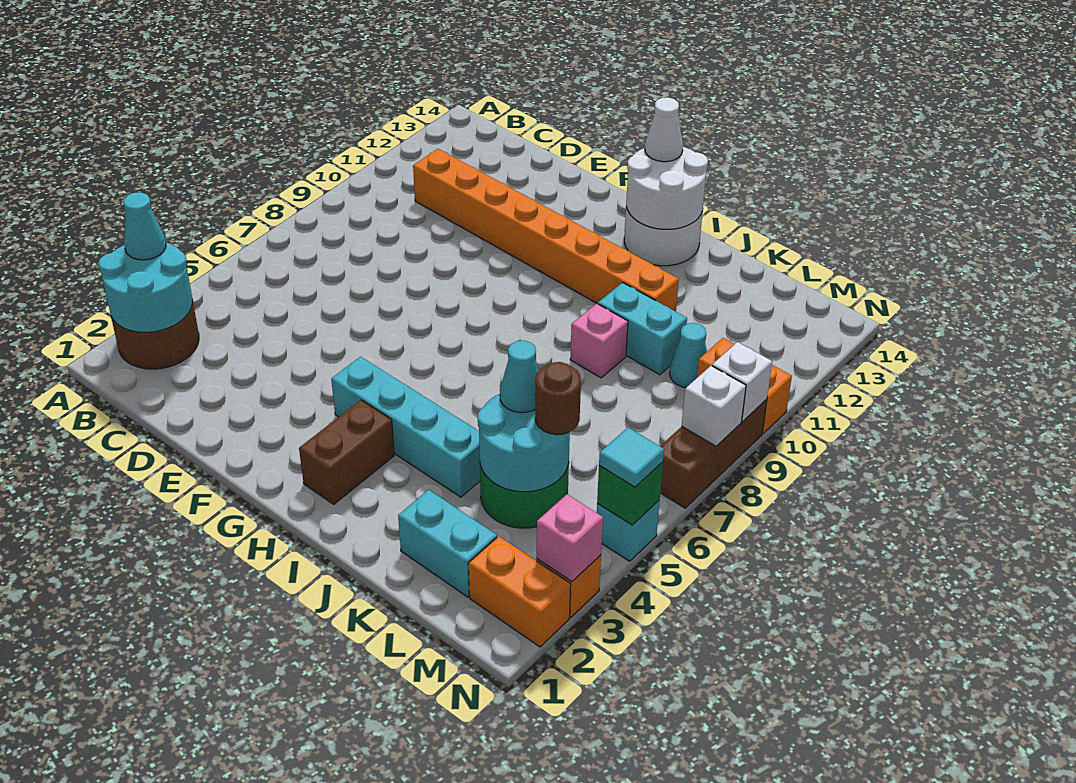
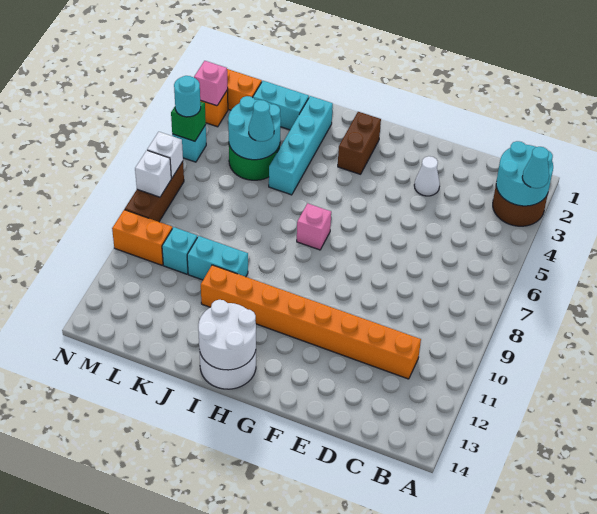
cyan brick G4:J4 level 1 -> cyan brick J2:J5 level 1
white cone H14 level 3 -> white cone E3 level 1
pink brick J9 level 1 -> pink brick H7 level 1
brown round brick L5 level 3 -> none
cyan cone L10 level 1 -> cyan brick L10 level 1
cyan tile N5 level 3 -> cyan round brick N5 level 3
white brick N9 level 2 -> white brick N7 level 2

